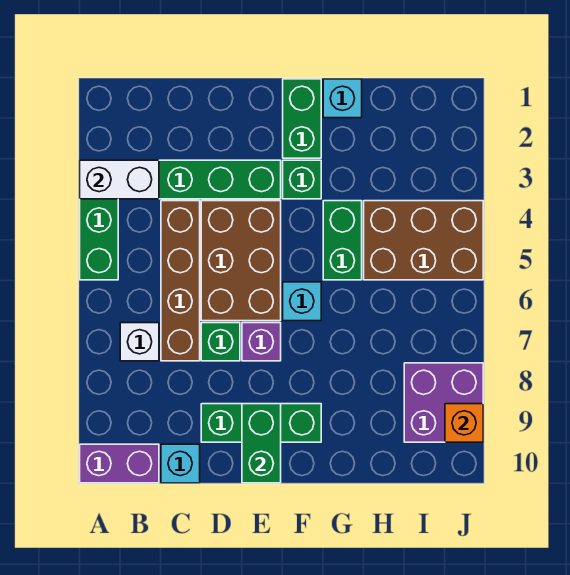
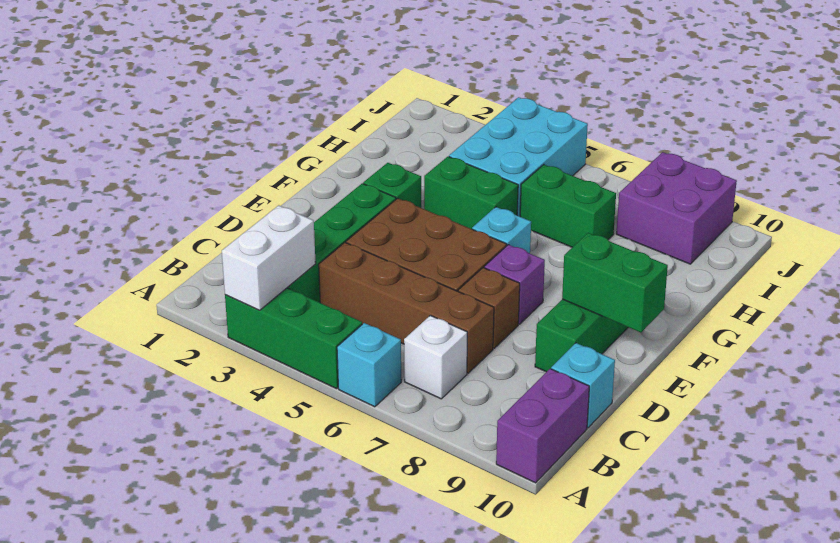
green brick D7 level 1 -> brown brick D7 level 1
green brick F1:F2 level 1 -> green brick H6:H7 level 1
cyan brick G1 level 1 -> cyan brick A6 level 1
brown brick H4:J5 level 1 -> cyan brick H4:J5 level 1
orange brick J9 level 2 -> none

